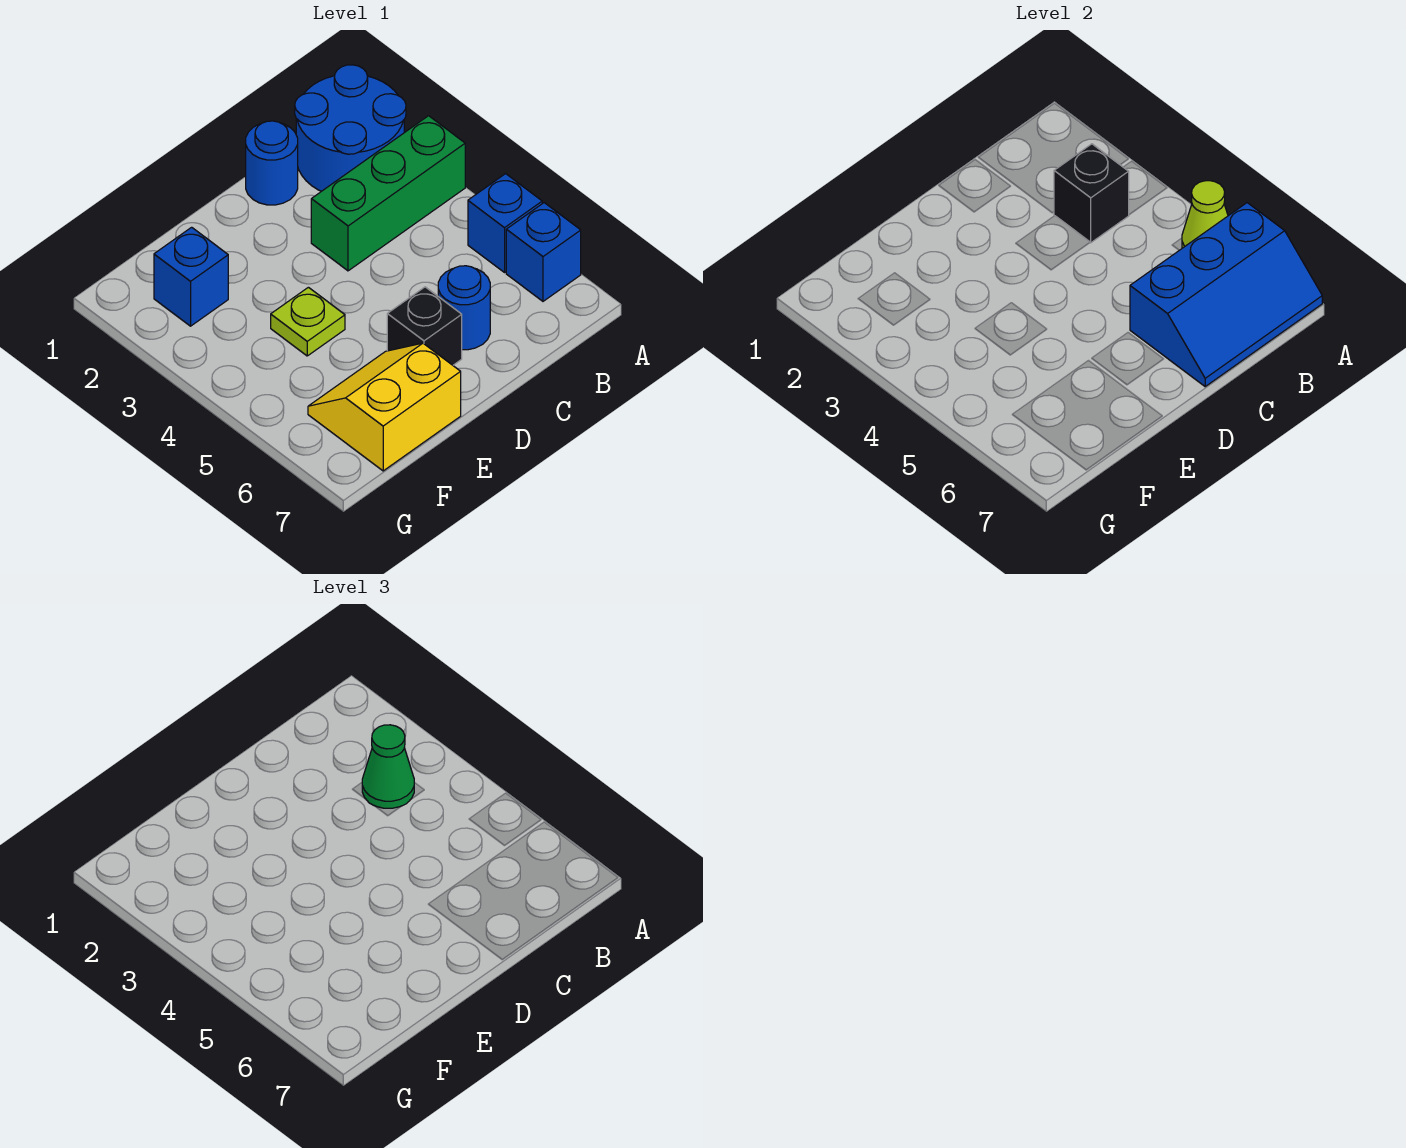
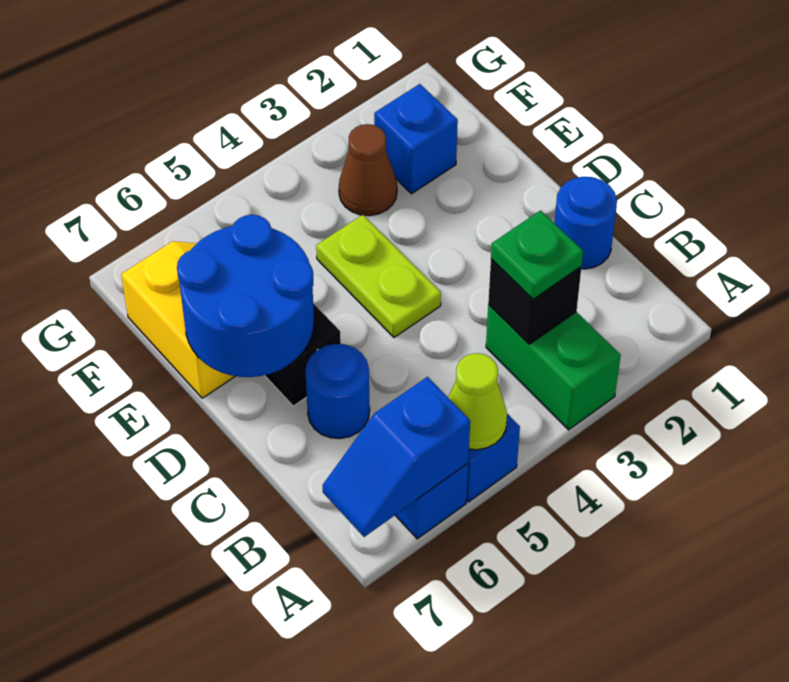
blue round brick A1:B2 level 1 -> blue round brick D6:E7 level 2
green brick A3:C3 level 1 -> green brick A3:B3 level 1
blue slope A6:C7 level 2 top 6 -> blue slope A6:A7 level 2 top 6
green cone B3 level 3 -> green plate B3 level 3
lime plate E4 level 1 -> lime plate D4:E4 level 1
none -> brown cone F3 level 1

